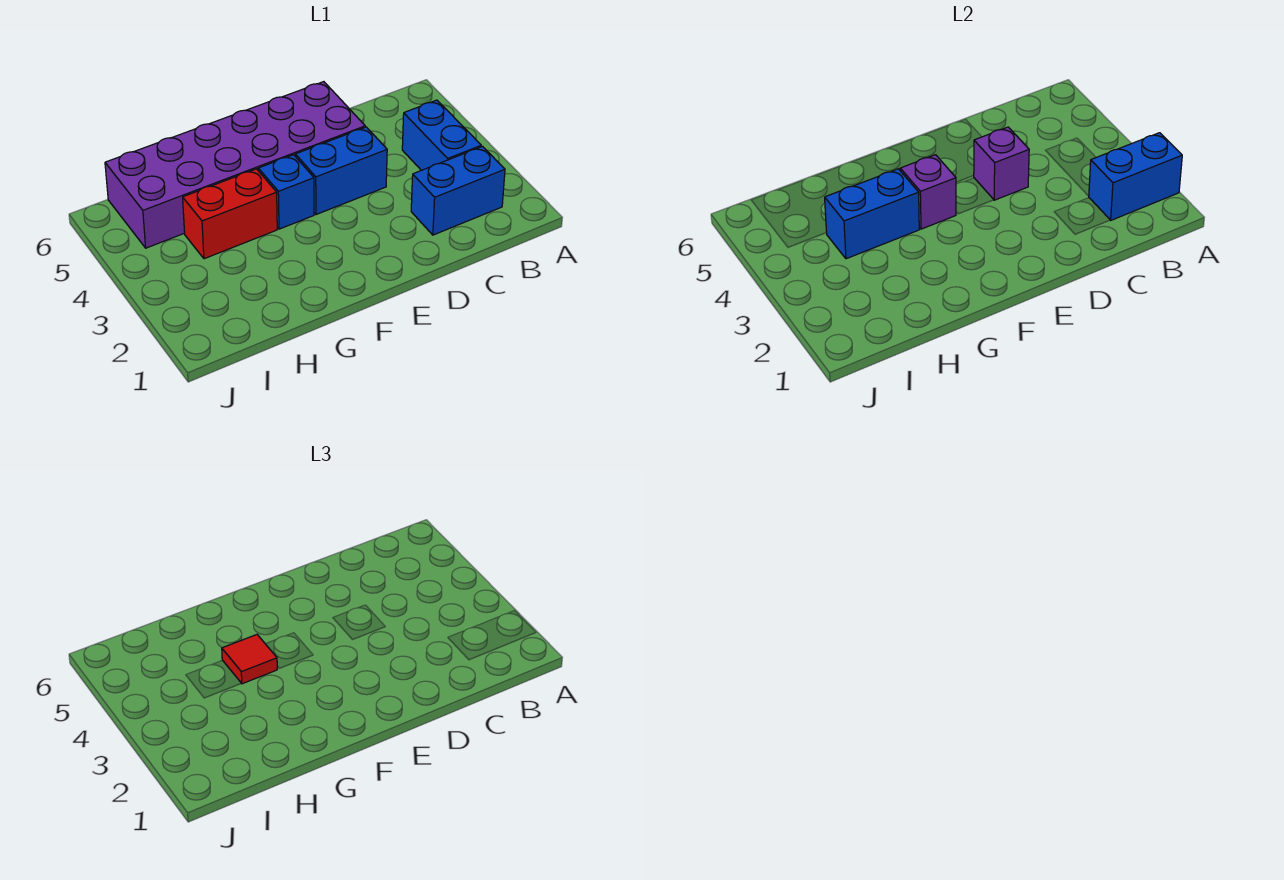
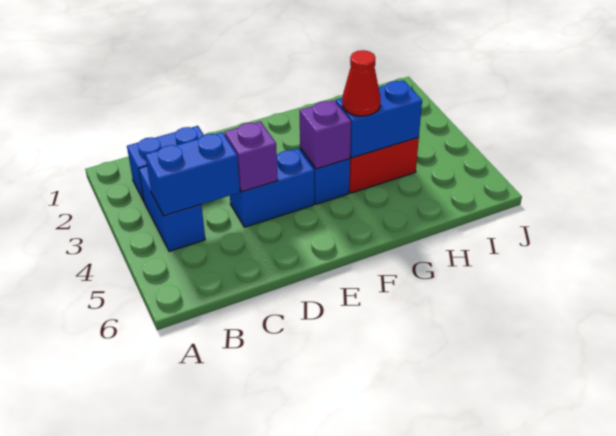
blue brick A2:B2 level 2 -> blue brick B4:C4 level 2
purple brick D5:I6 level 1 -> none
red tile G4 level 3 -> red cone G4 level 3

